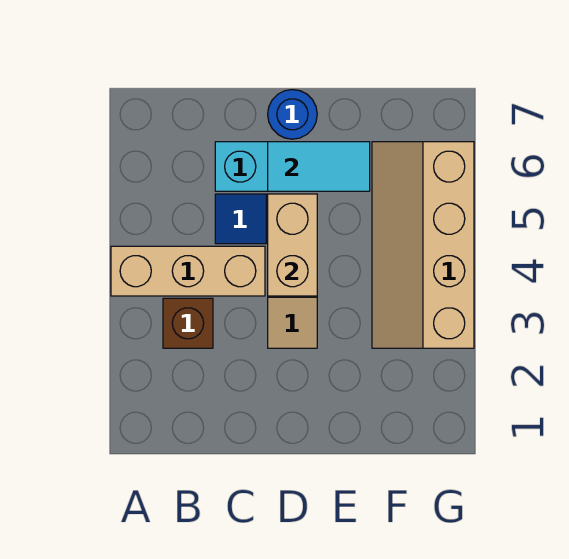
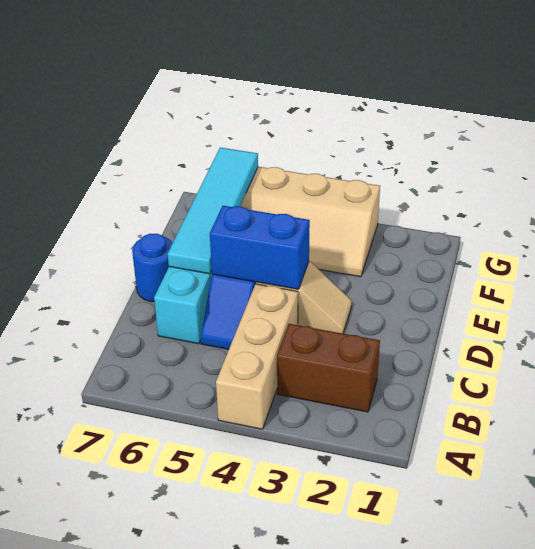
brown brick B3 level 1 -> brown brick B2:B3 level 1
tan brick D4:D5 level 2 -> blue brick D4:D5 level 2
cyan tile D6:E6 level 2 -> cyan tile D6:G6 level 2

